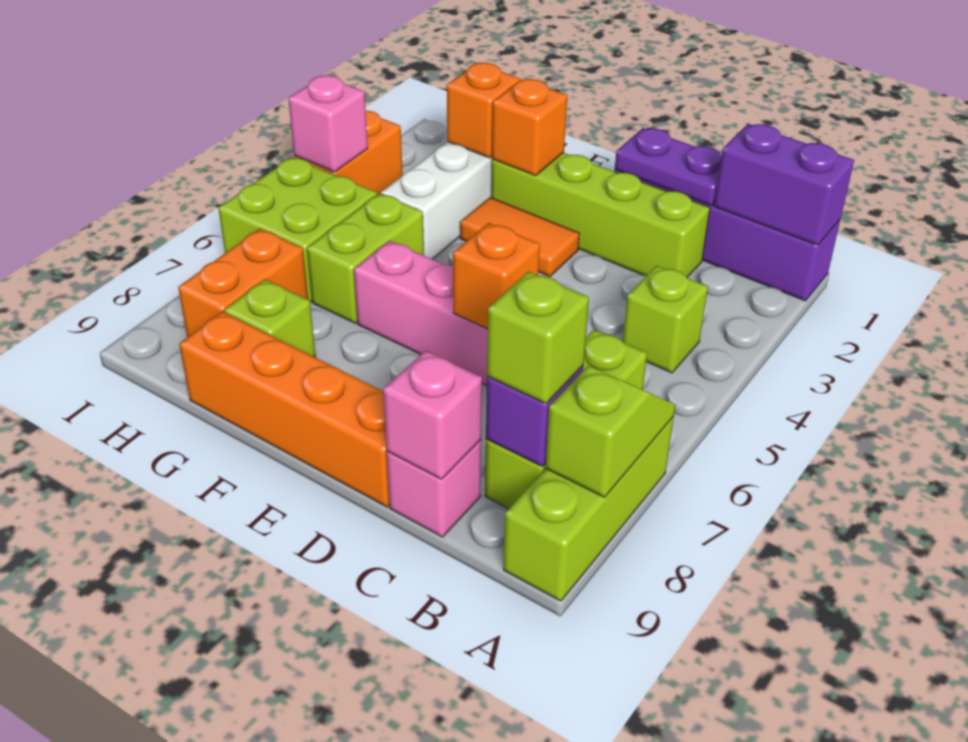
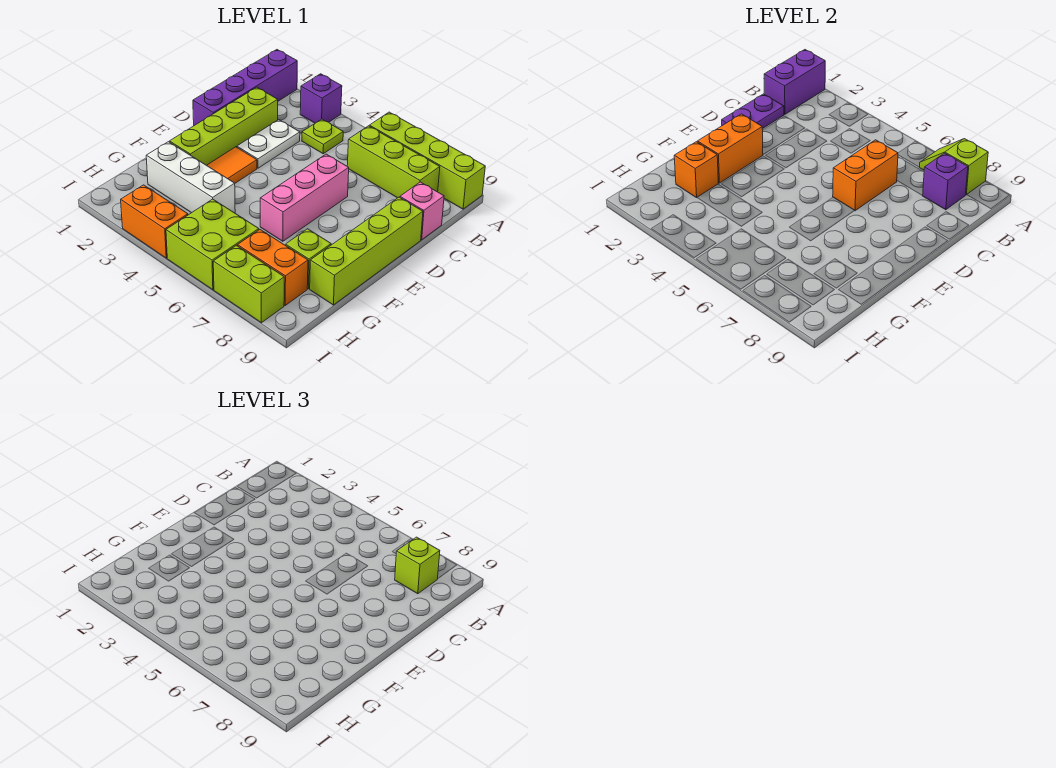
none -> purple brick A3 level 1
lime brick A7:A9 level 1 -> lime brick A6:A9 level 1
lime brick B4 level 1 -> lime plate B4 level 1
none -> white plate C3:D3 level 1
pink brick C9 level 2 -> none
orange brick D6 level 2 -> orange brick C6:D6 level 2
orange brick D9:G9 level 1 -> lime brick D9:G9 level 1
orange brick F2 level 2 -> orange brick E2:F2 level 2
lime brick G5:G6 level 1 -> lime brick I7:I8 level 1
pink brick I4 level 2 -> none

